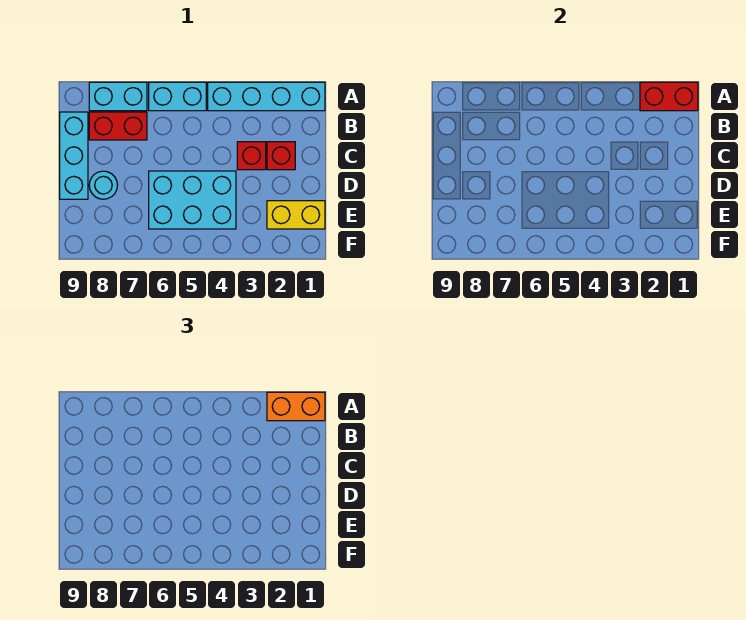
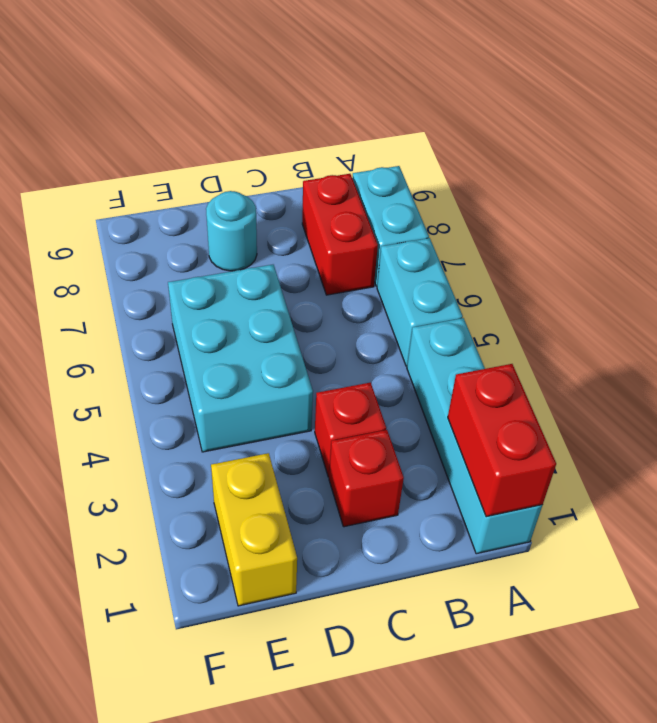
orange brick A1:A2 level 3 -> none
cyan brick B9:D9 level 1 -> none

